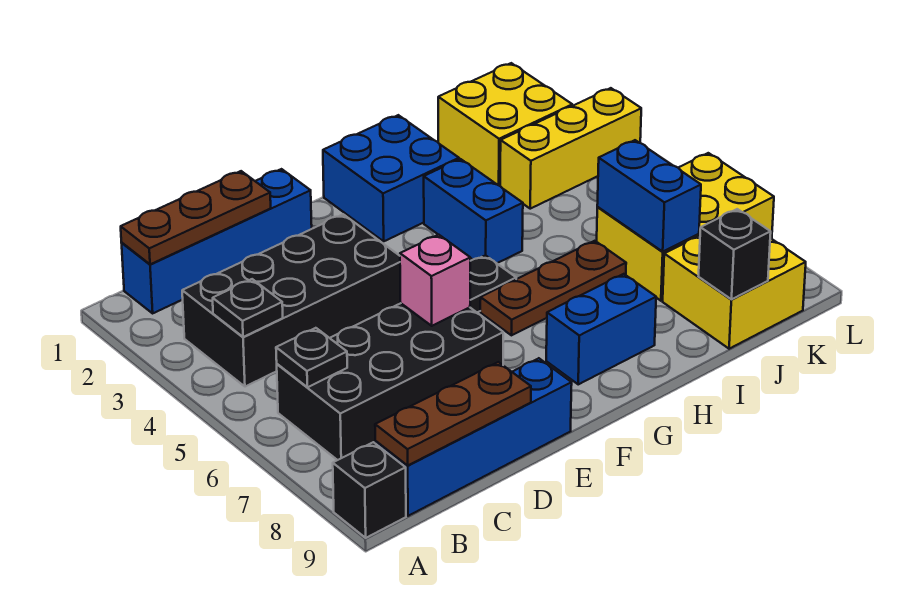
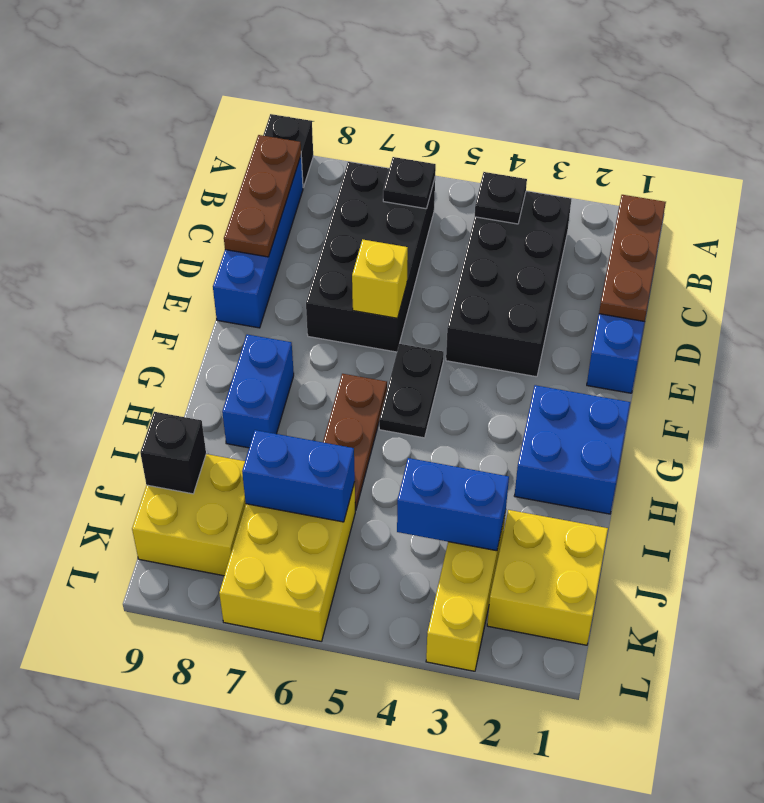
pink brick E6 level 2 -> yellow brick E6 level 2
blue brick H3:H4 level 1 -> blue brick J3:J4 level 2

